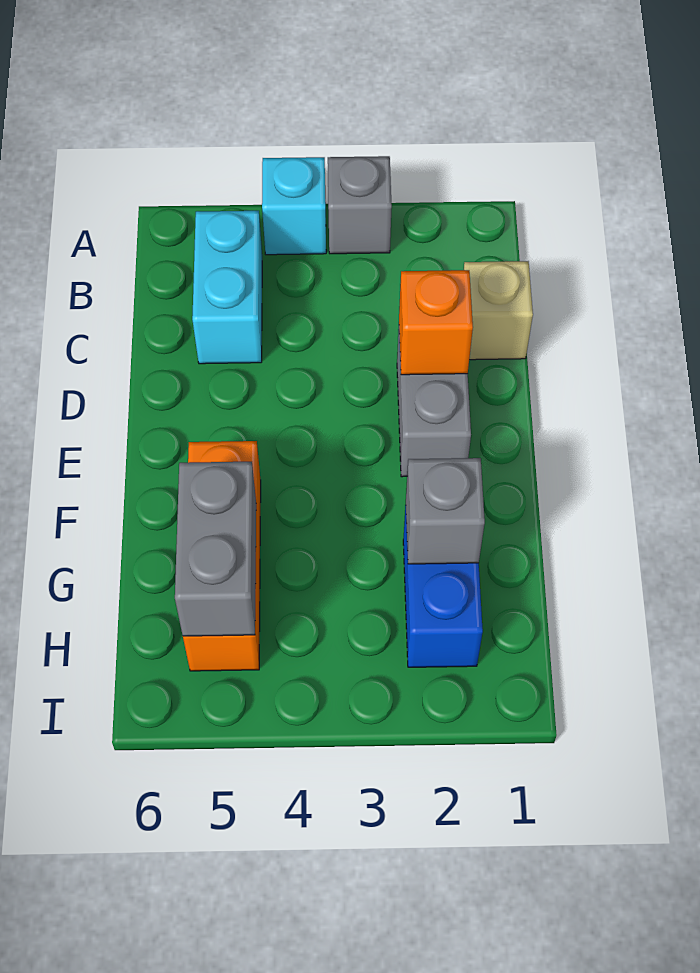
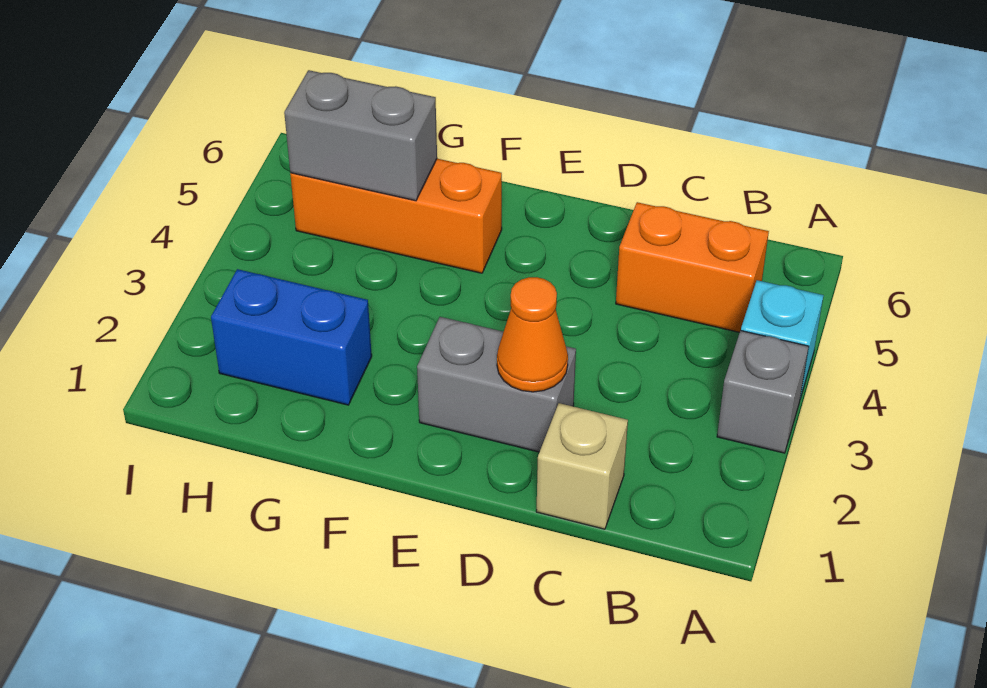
cyan brick B5:C5 level 1 -> orange brick B5:C5 level 1
orange brick D2 level 2 -> orange cone D2 level 2
grey brick G2 level 2 -> none

